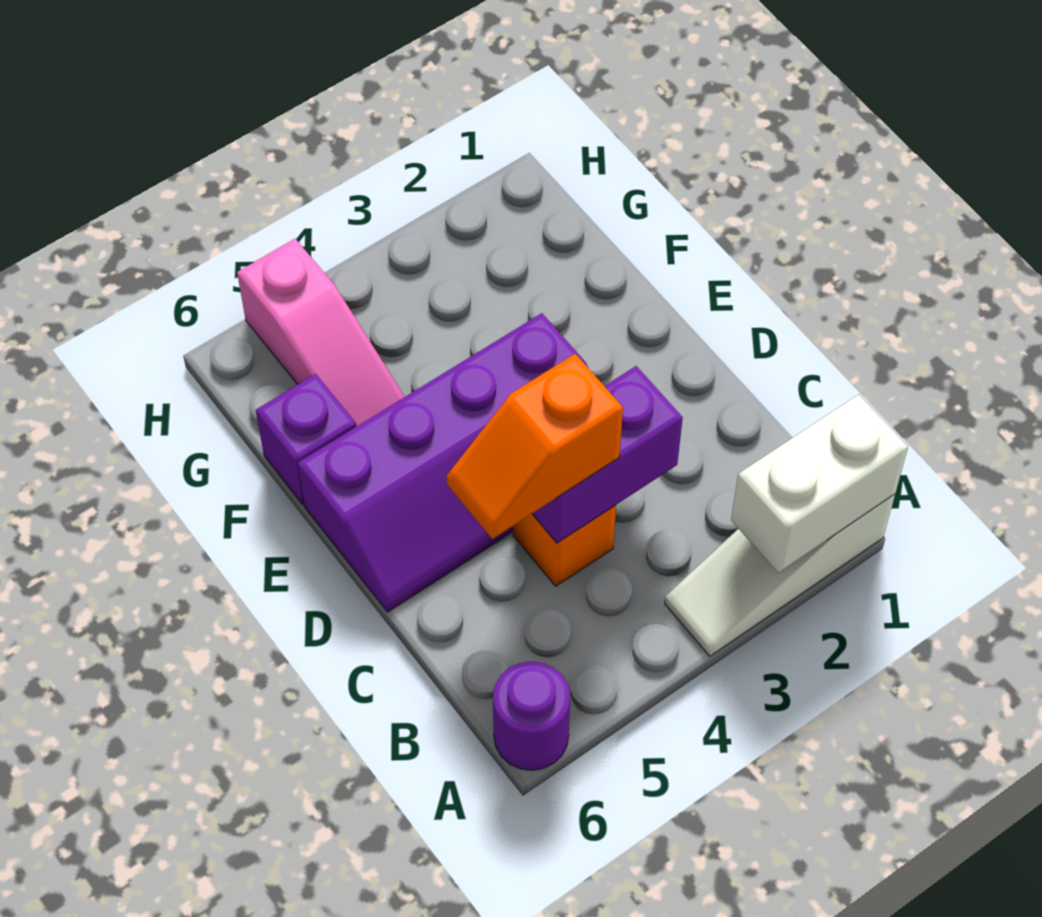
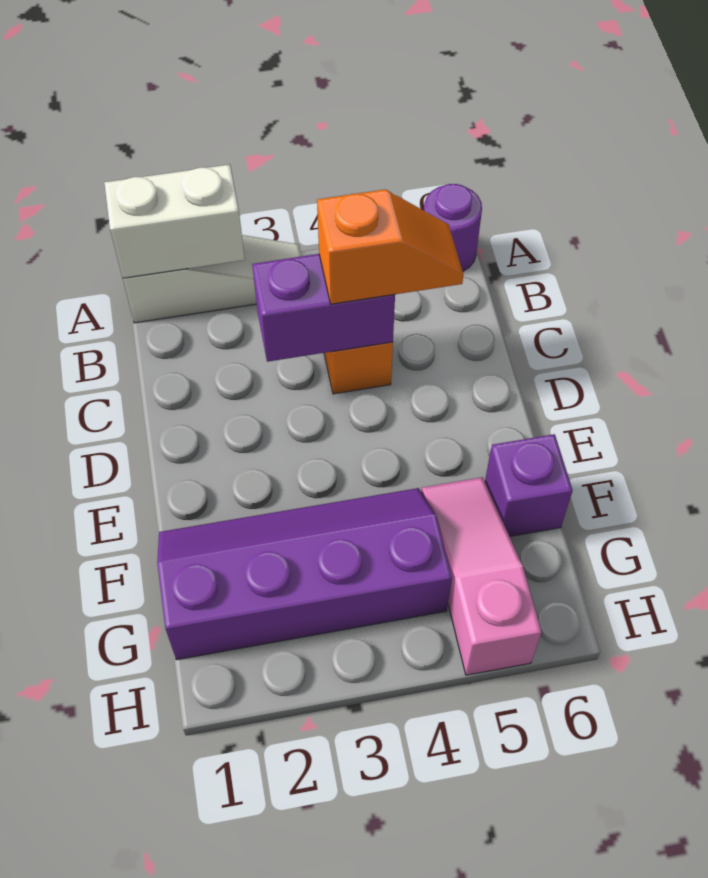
purple slope D3:E6 level 1 top E -> purple slope F1:G4 level 1 top G

